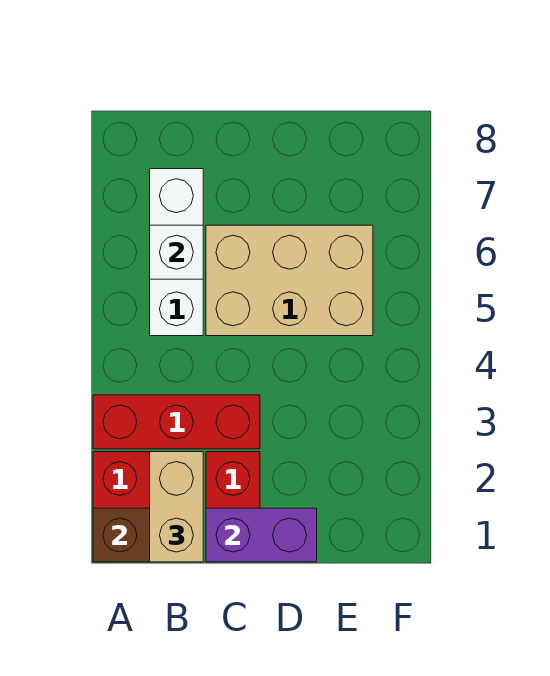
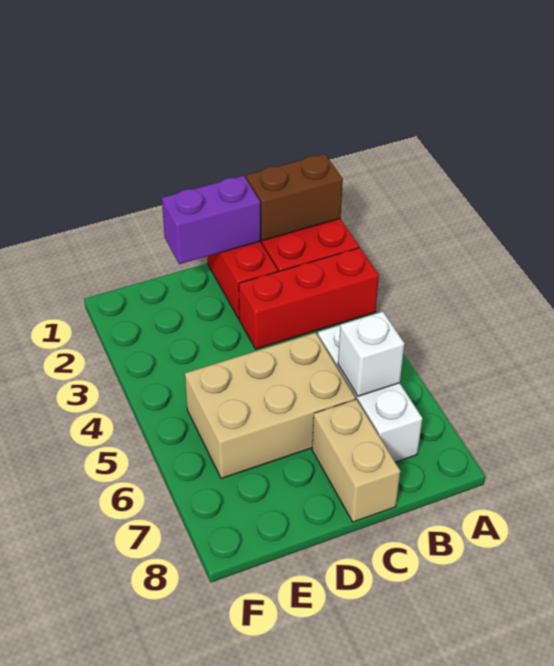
tan brick B1:B2 level 3 -> tan brick C7:C8 level 1

